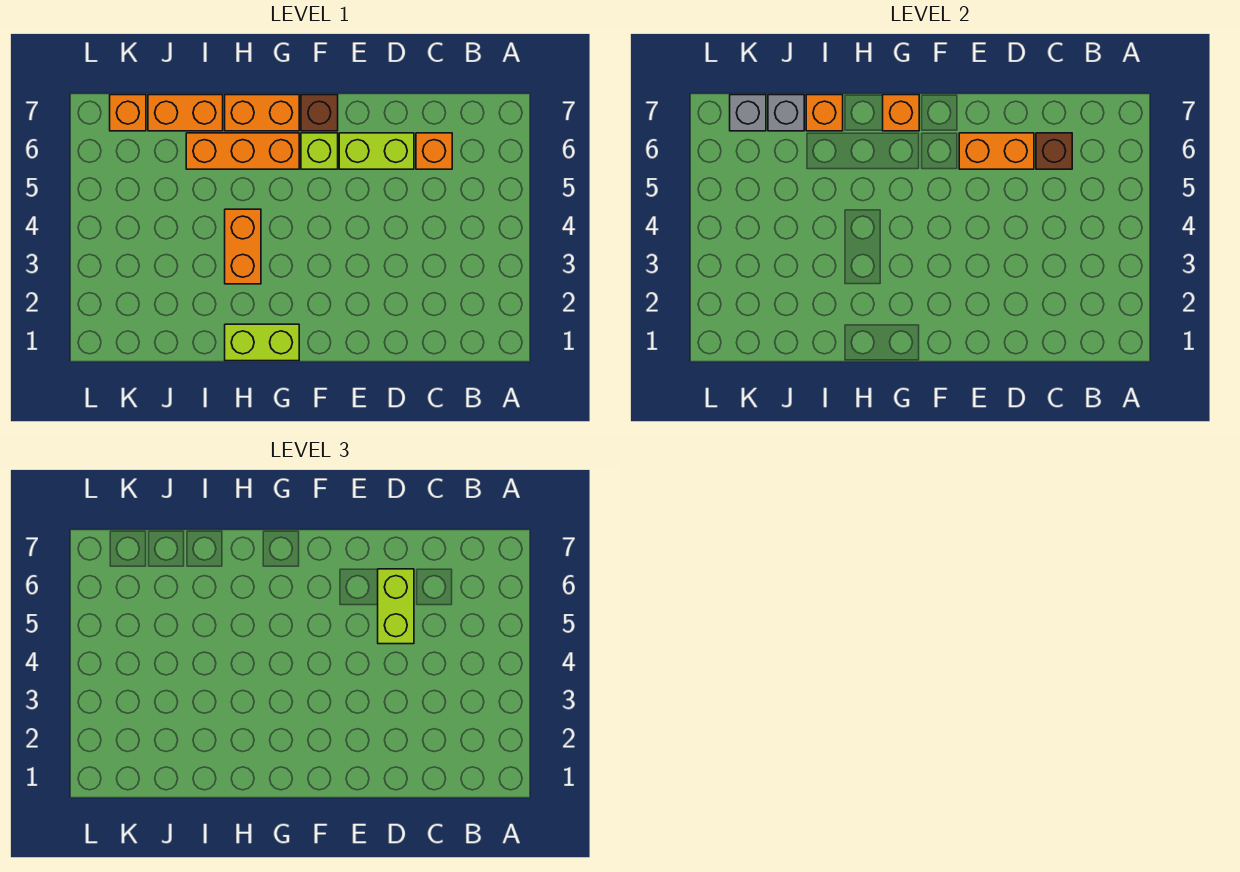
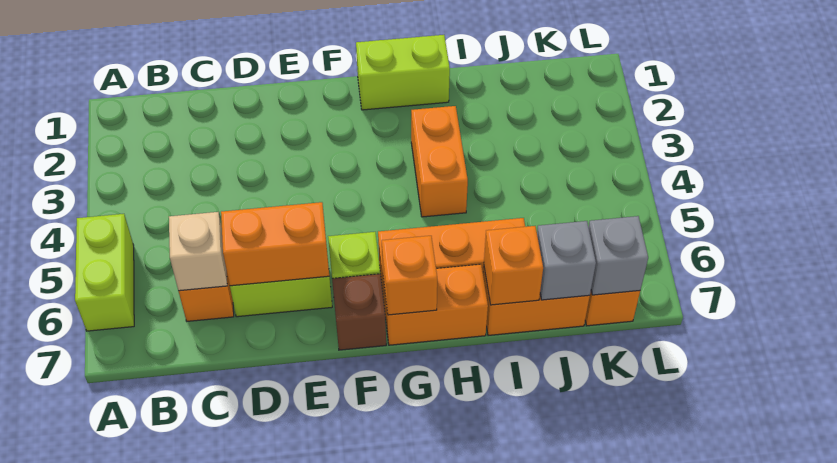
brown brick C6 level 2 -> tan brick C6 level 2
lime brick D5:D6 level 3 -> lime brick A5:A6 level 1

